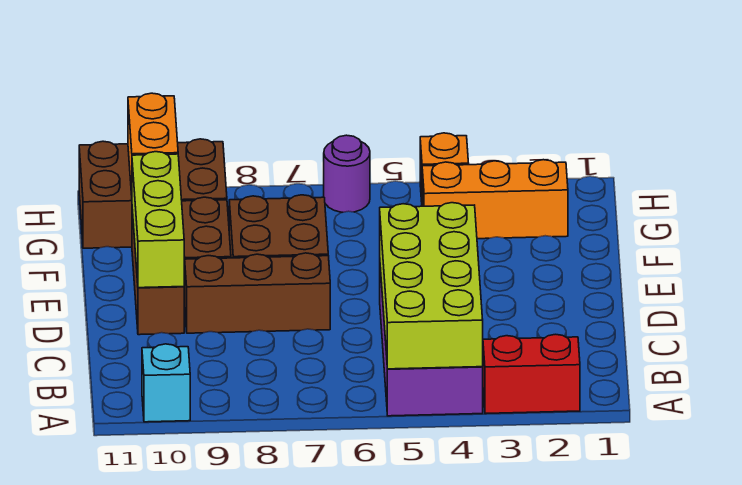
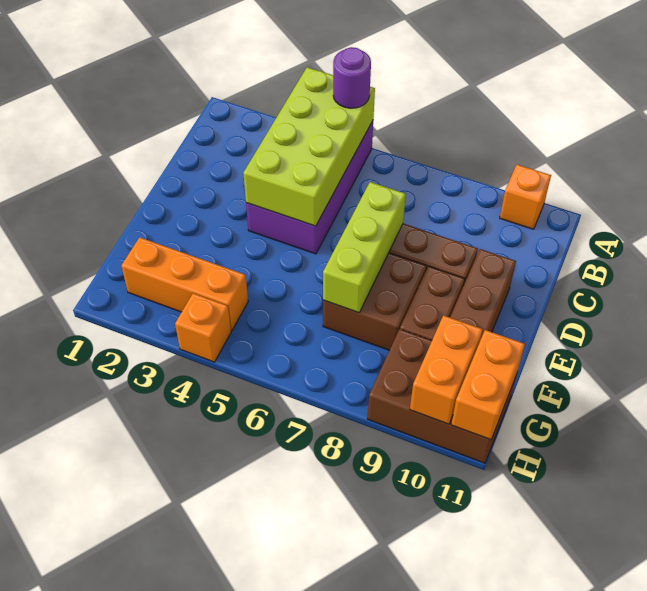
red brick A2:A3 level 1 -> none
cyan brick A10 level 1 -> orange brick A10 level 1
lime brick D10:F10 level 2 -> lime brick D7:F7 level 2
none -> orange brick G11:H11 level 2
purple round brick H6 level 1 -> purple round brick A5 level 3

